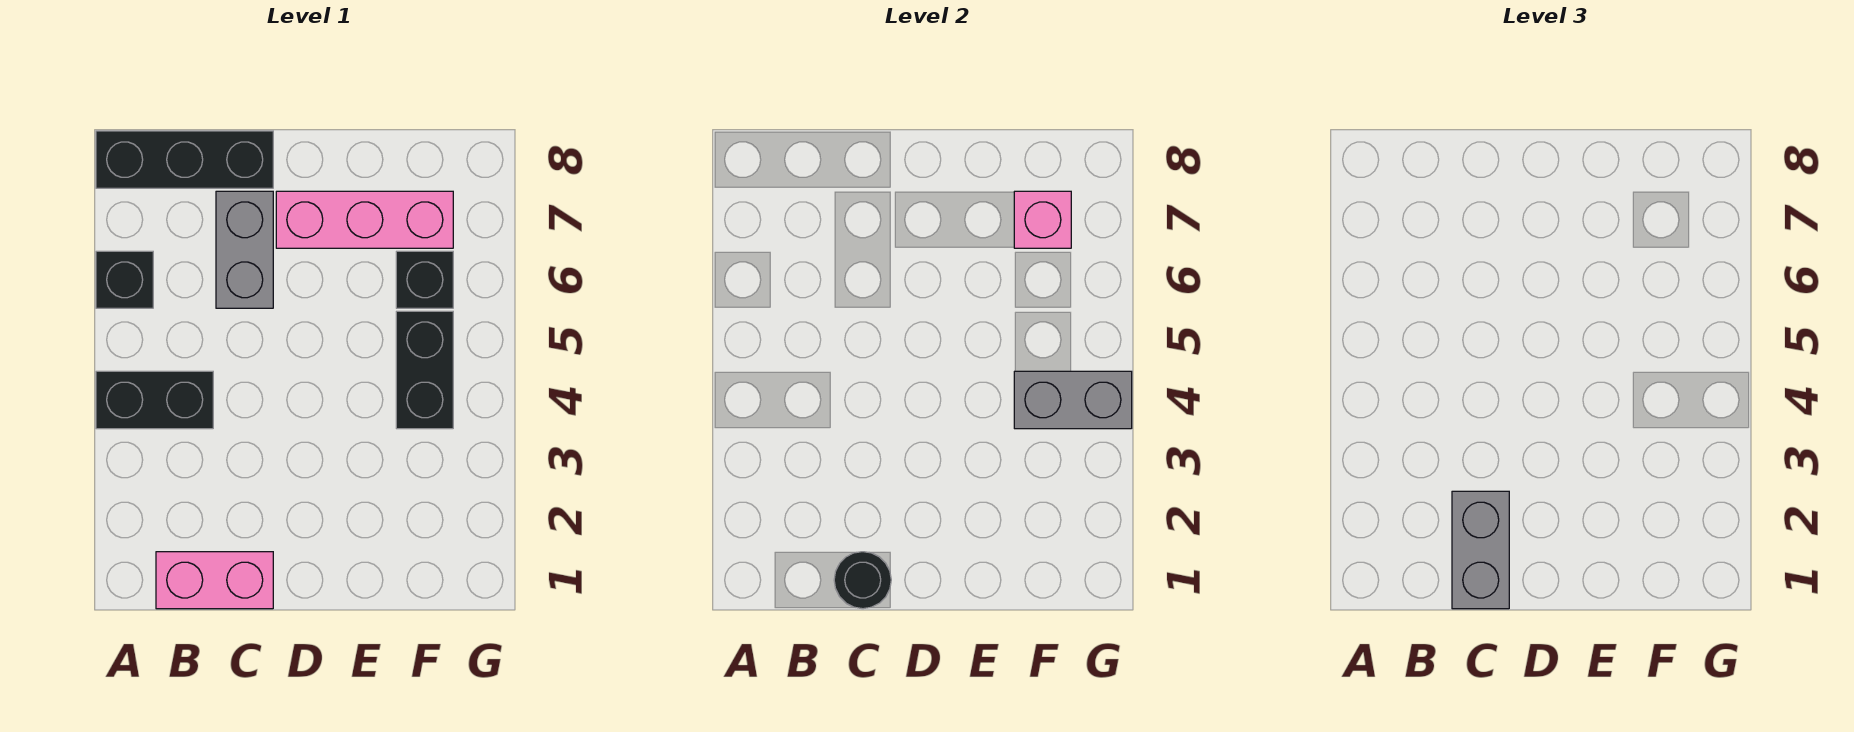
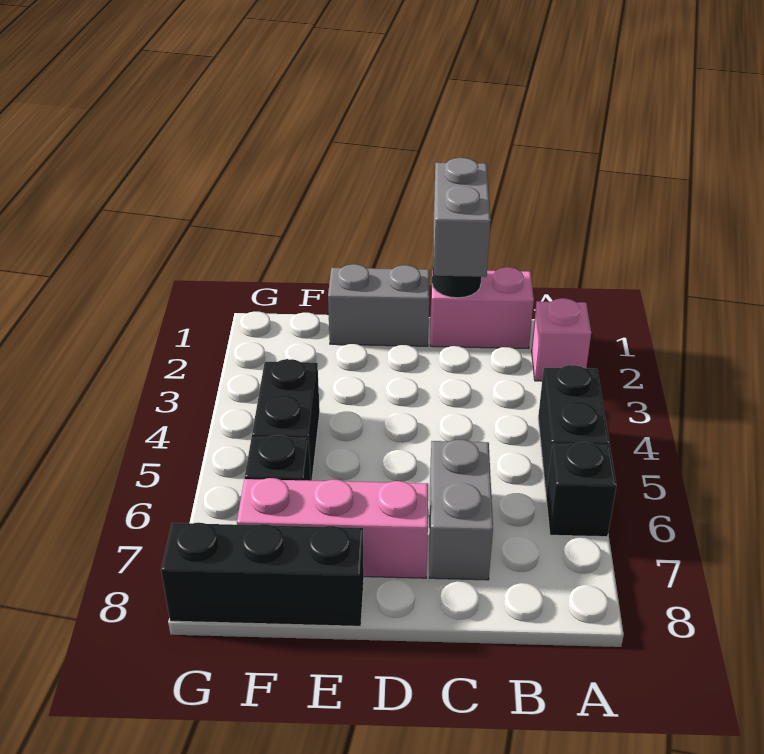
black brick A4:B4 level 1 -> black brick A4:A5 level 1
black brick A8:C8 level 1 -> black brick E8:G8 level 1
grey brick F4:G4 level 2 -> grey brick D1:E1 level 1
pink brick F7 level 2 -> pink brick A2 level 1

